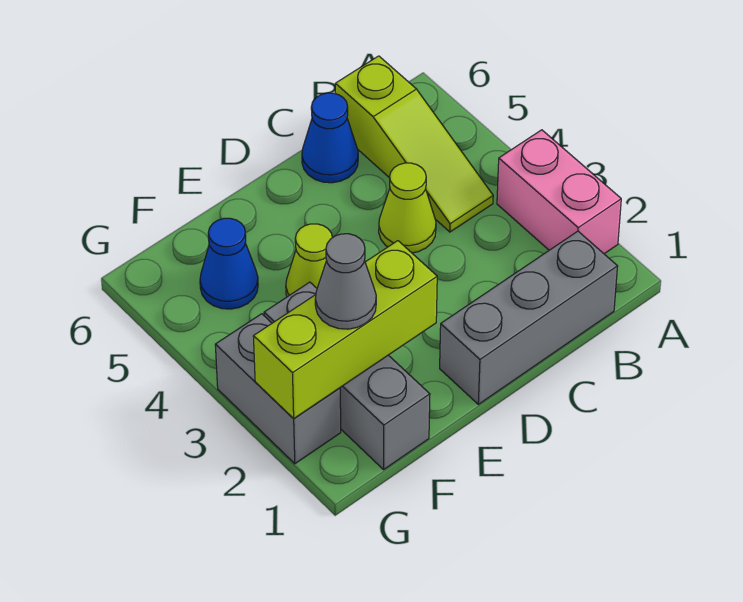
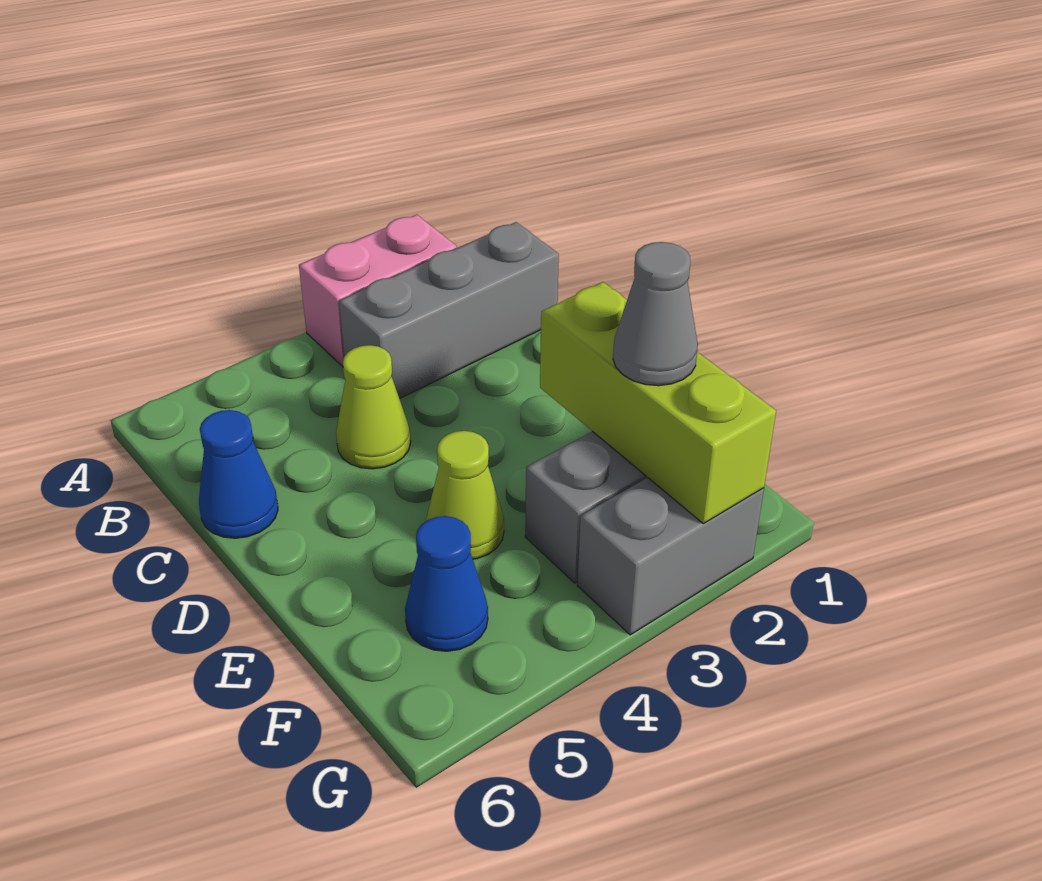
grey brick B1:D1 level 1 -> grey brick B1:B3 level 1
lime slope B4:B6 level 1 top 6 -> none

